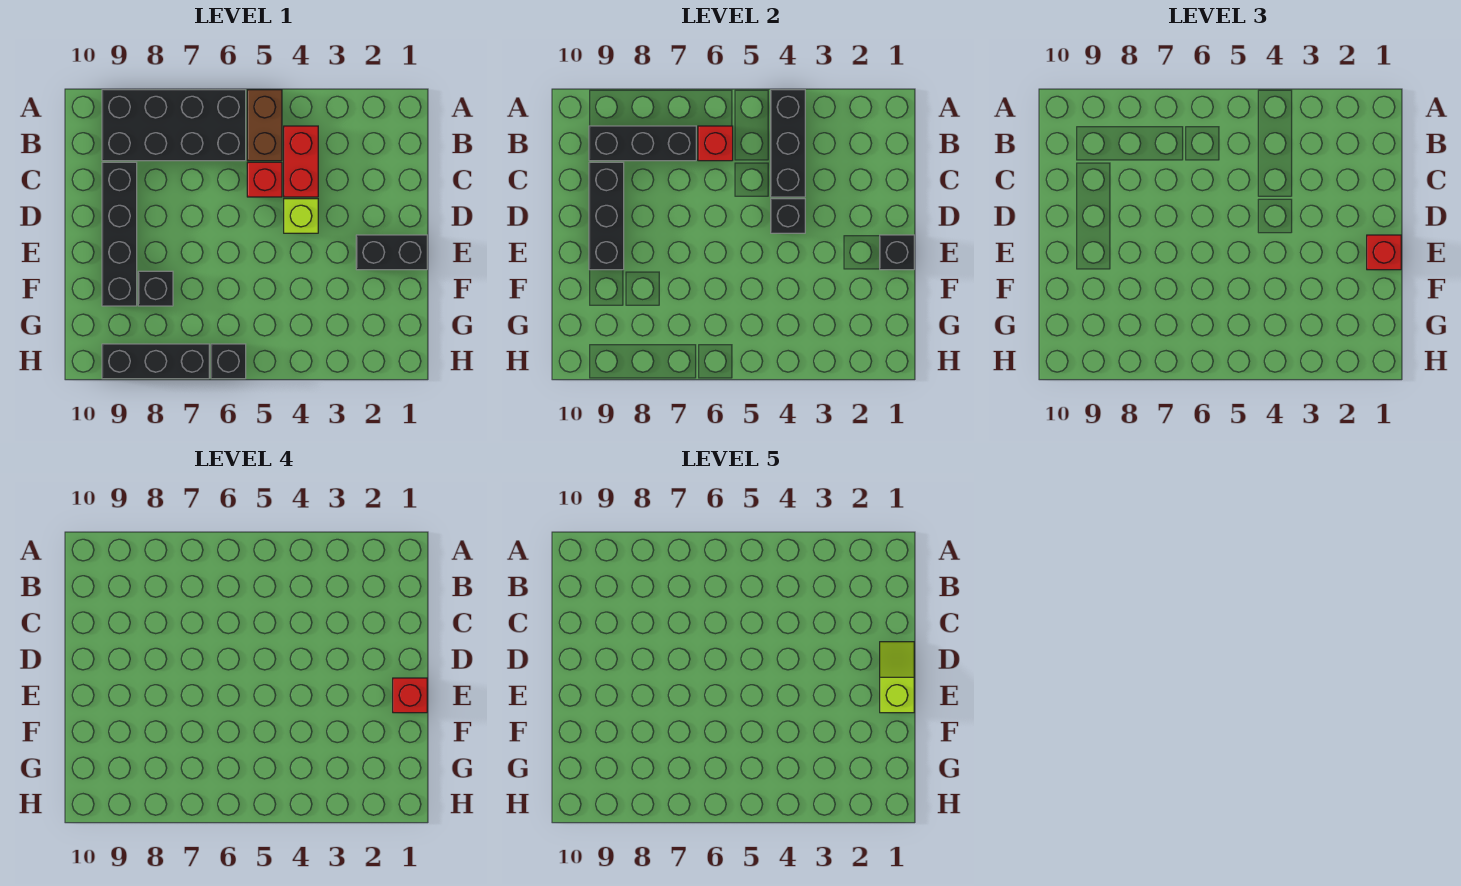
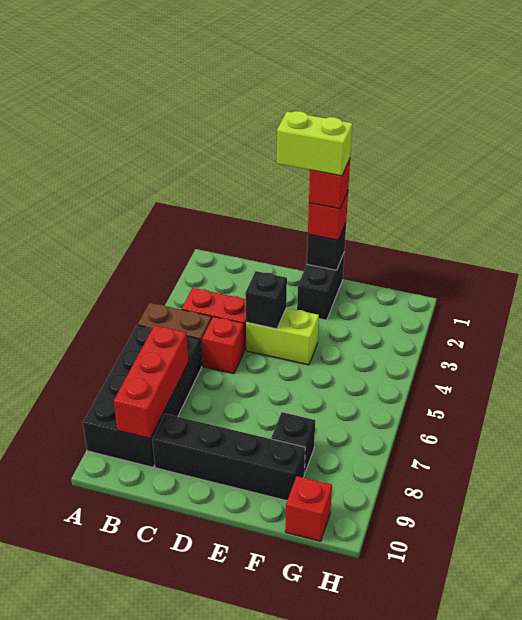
black brick A4:C4 level 2 -> none
red brick B6 level 2 -> red brick G10 level 1
black brick B7:B9 level 2 -> red brick B7:B9 level 2
black brick C9:E9 level 2 -> none
lime slope D1:E1 level 5 top E -> lime brick D1:E1 level 5
lime brick D4 level 1 -> lime brick D4:E4 level 1
black brick H6 level 1 -> none
black brick H7:H9 level 1 -> none

